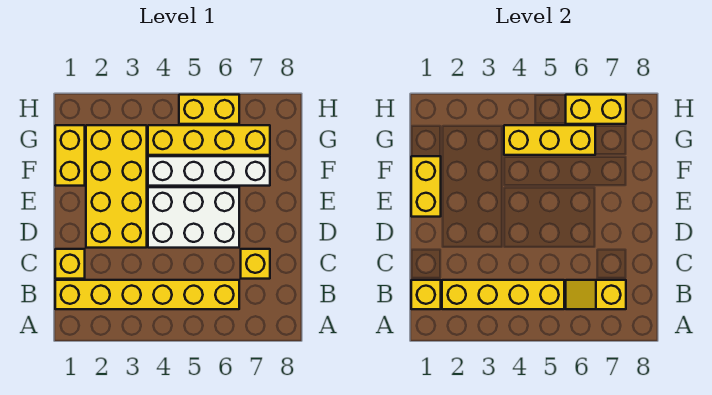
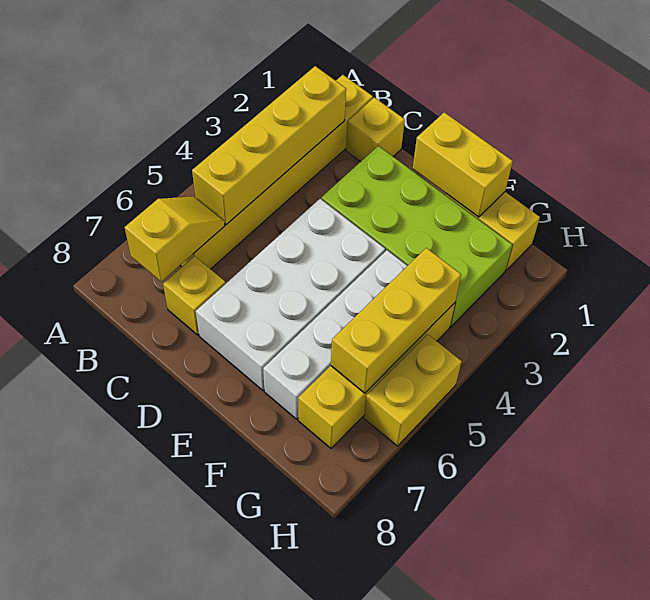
yellow brick B1 level 2 -> none
yellow brick D2:G3 level 1 -> lime brick D2:G3 level 1
white brick D4:E6 level 1 -> white brick D4:E7 level 1
yellow brick H6:H7 level 2 -> none

